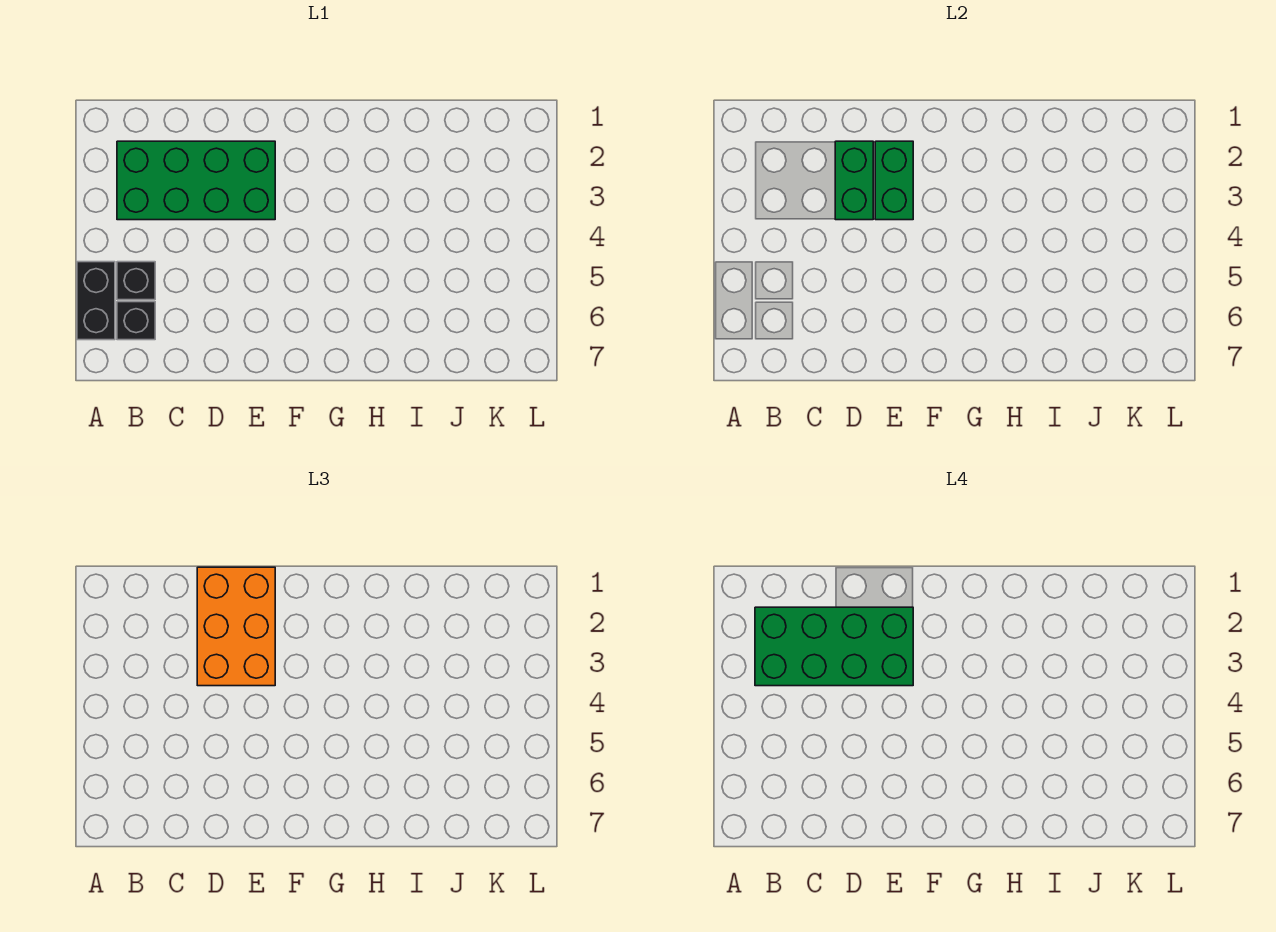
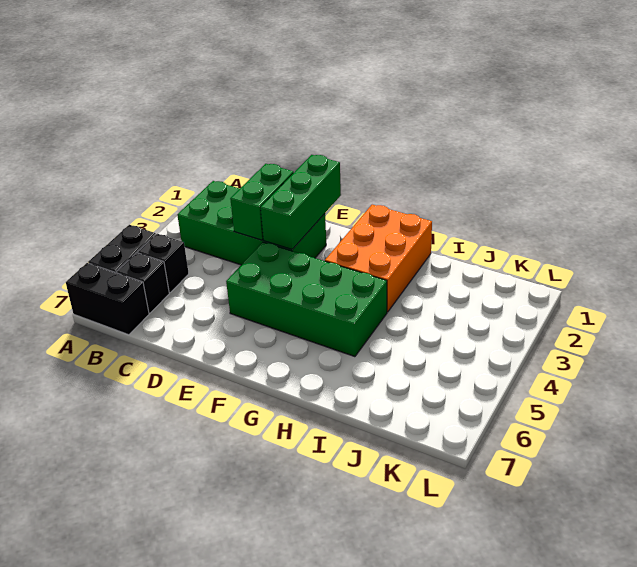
none -> black brick A7:B7 level 1
green brick B2:E3 level 4 -> green brick E4:H5 level 1
orange brick D1:E3 level 3 -> orange brick G1:H3 level 1
green brick E2:E3 level 2 -> green brick E1:E3 level 2

